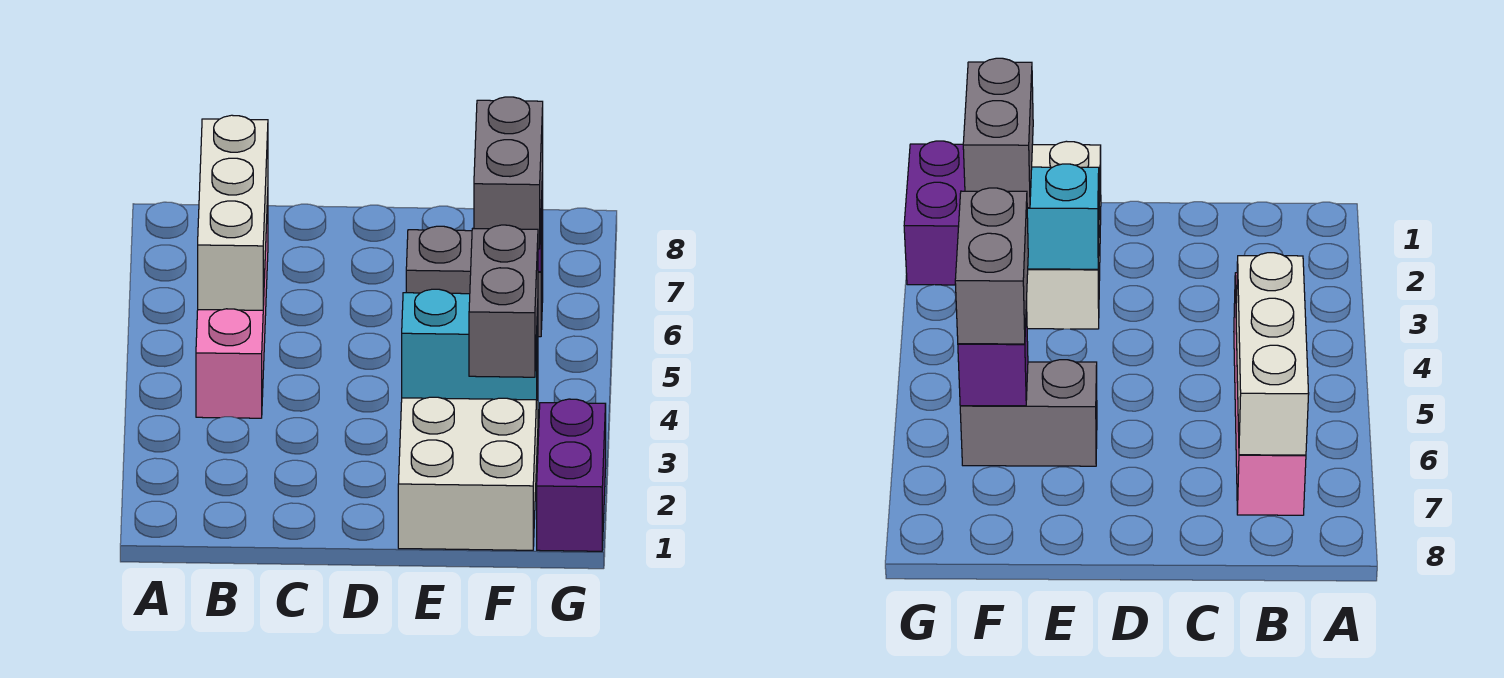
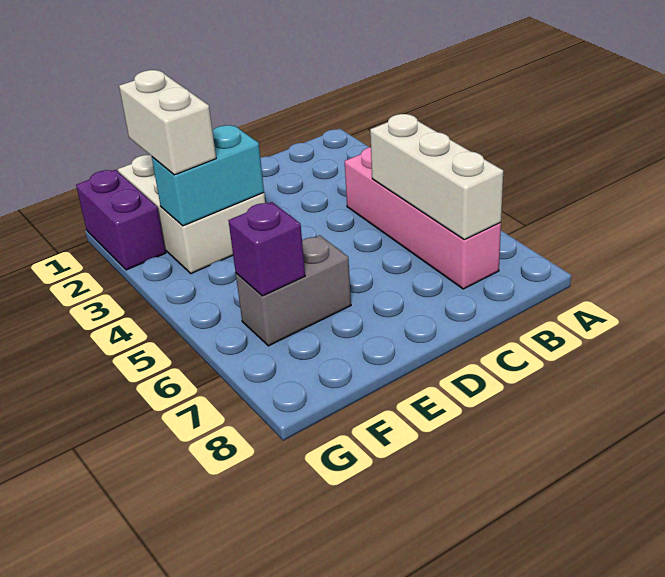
grey brick F2:F3 level 3 -> white brick F2:F3 level 3
grey brick F5:F6 level 3 -> none

